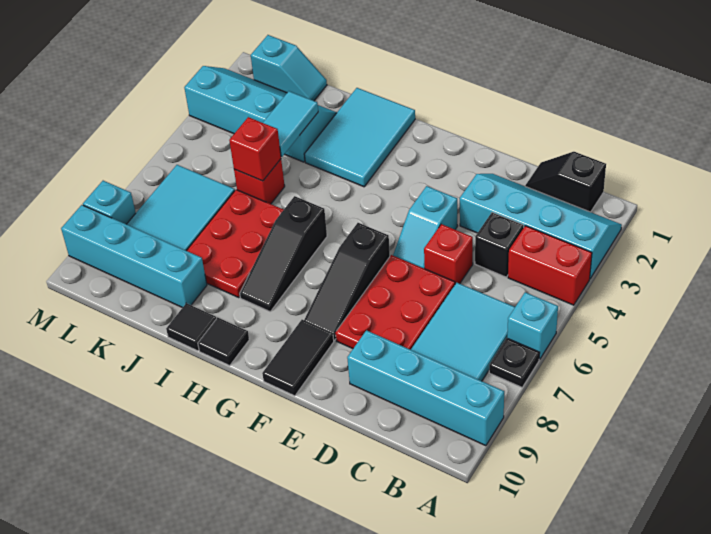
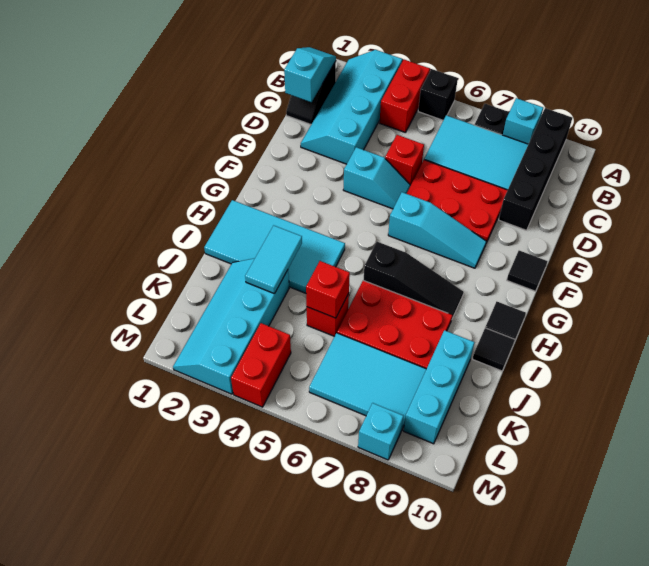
cyan brick A6 level 1 -> cyan brick A8 level 1
cyan brick A9:D9 level 1 -> black brick A9:D9 level 1
black brick C4 level 1 -> black brick A5 level 1
black slope F6:F8 level 1 top 6 -> cyan slope F6:F8 level 1 top 6
black tile F9:F10 level 1 -> black tile F10 level 1
cyan tile H1:I3 level 1 -> cyan tile H1:I4 level 1
cyan tile J3:J4 level 2 -> cyan tile I3:J3 level 2
cyan brick J9:M9 level 1 -> cyan brick J9:L9 level 1
cyan slope K1:L1 level 1 top L -> cyan slope B1:C1 level 2 top C
none -> red brick L4:M4 level 1

